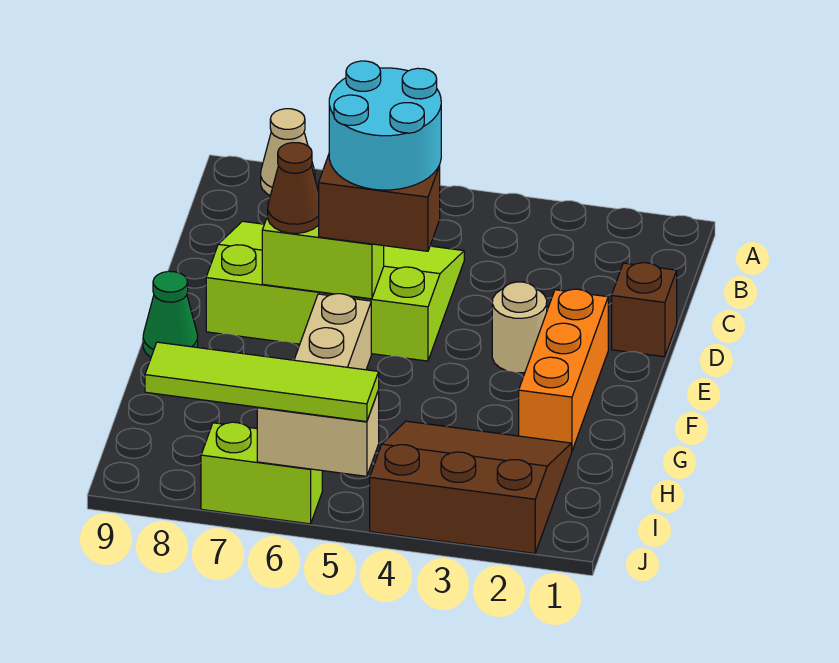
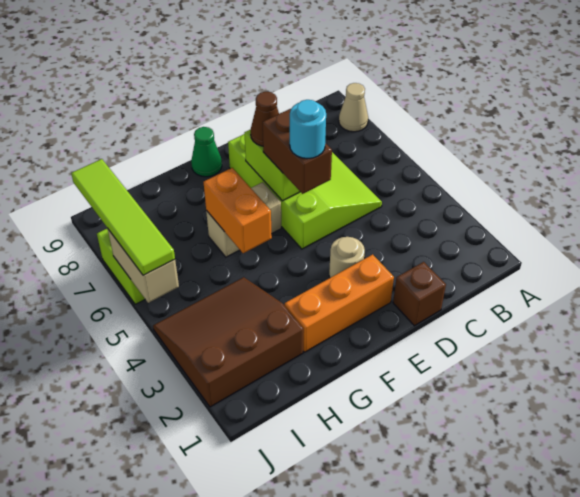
cyan round brick D5:E6 level 4 -> cyan round brick E5 level 4
none -> orange brick G5:G6 level 2
brown slope H2:J4 level 1 top J -> brown slope H2:J4 level 1 top 2

